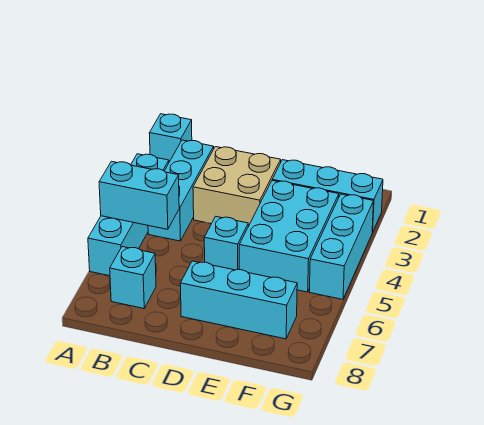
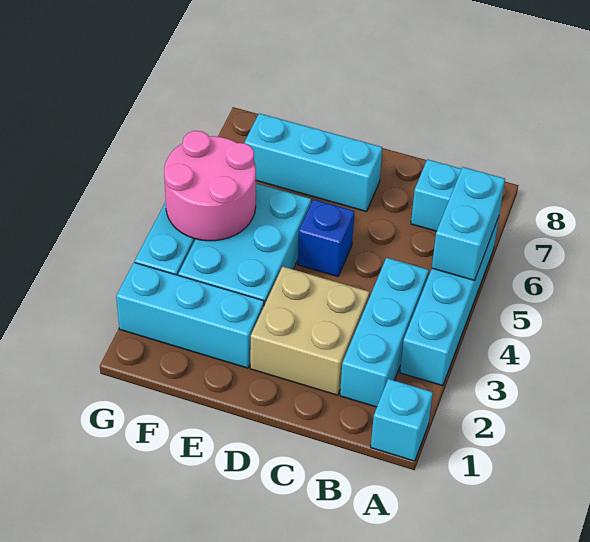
cyan brick A5:B5 level 2 -> cyan brick A5:A6 level 2
cyan brick D5 level 1 -> blue brick D5 level 1
none -> pink round brick F4:G5 level 2

